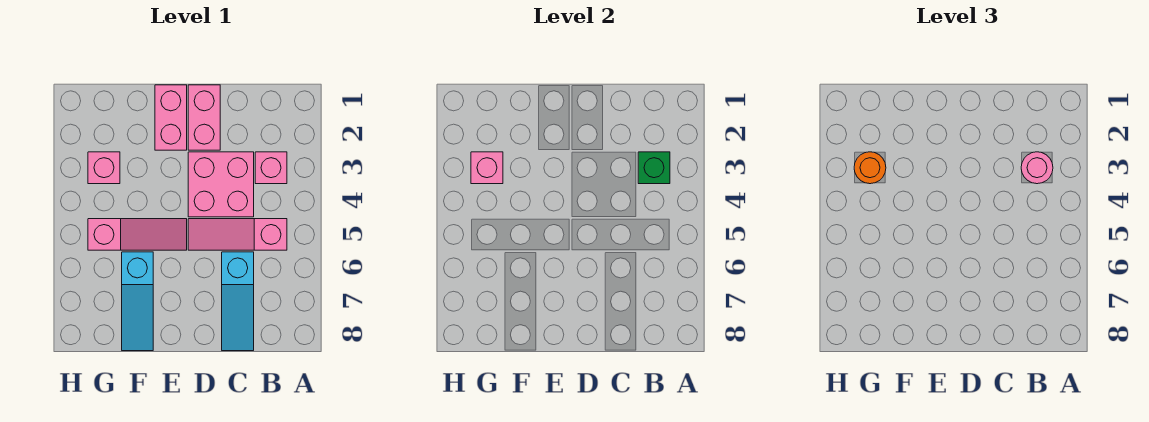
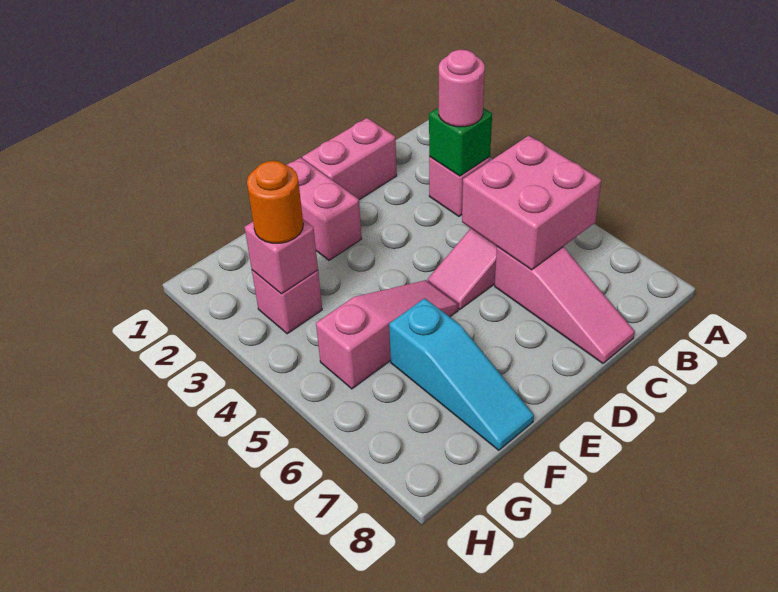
pink brick C3:D4 level 1 -> pink brick B5:C6 level 2
cyan slope C6:C8 level 1 top 6 -> pink slope C6:C8 level 1 top 6
pink brick D1:D2 level 1 -> pink brick C1:D1 level 1

